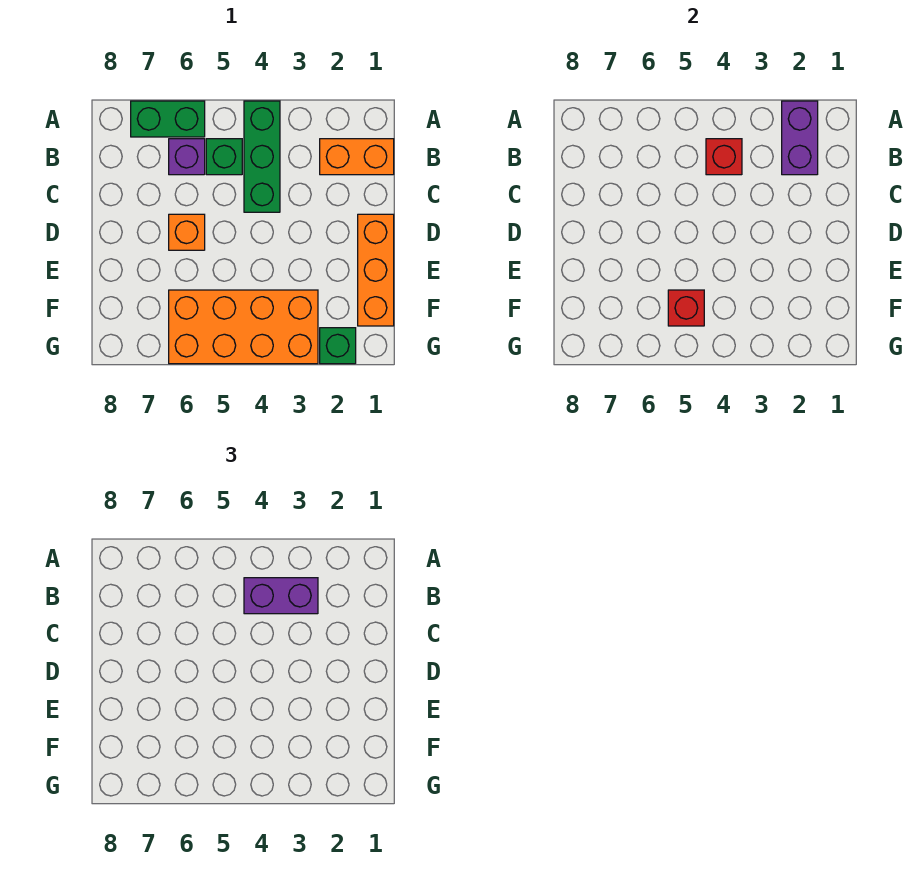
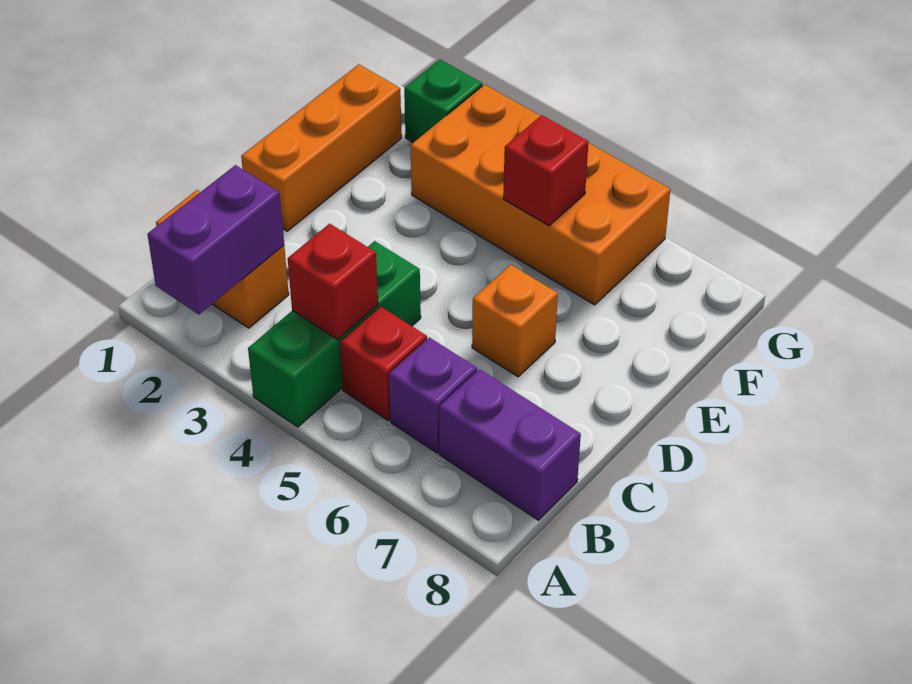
green brick A6:A7 level 1 -> none
purple brick B3:B4 level 3 -> purple brick B7:B8 level 1
green brick B5 level 1 -> red brick B5 level 1

